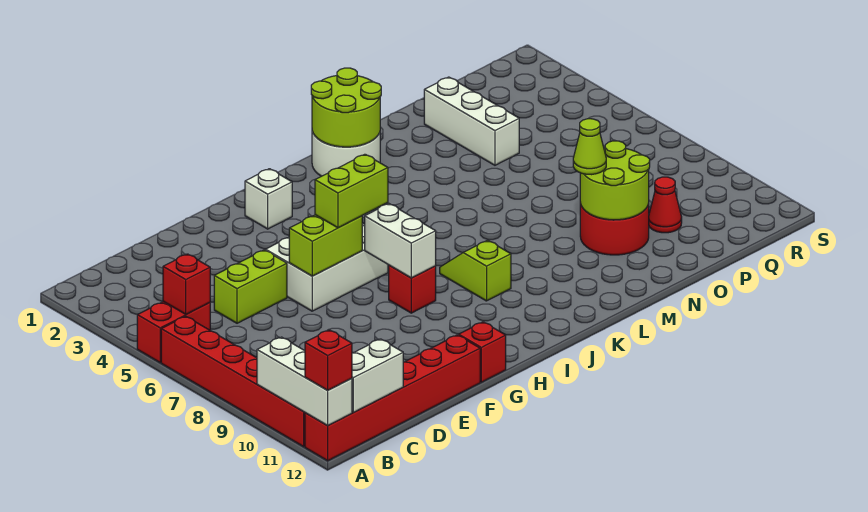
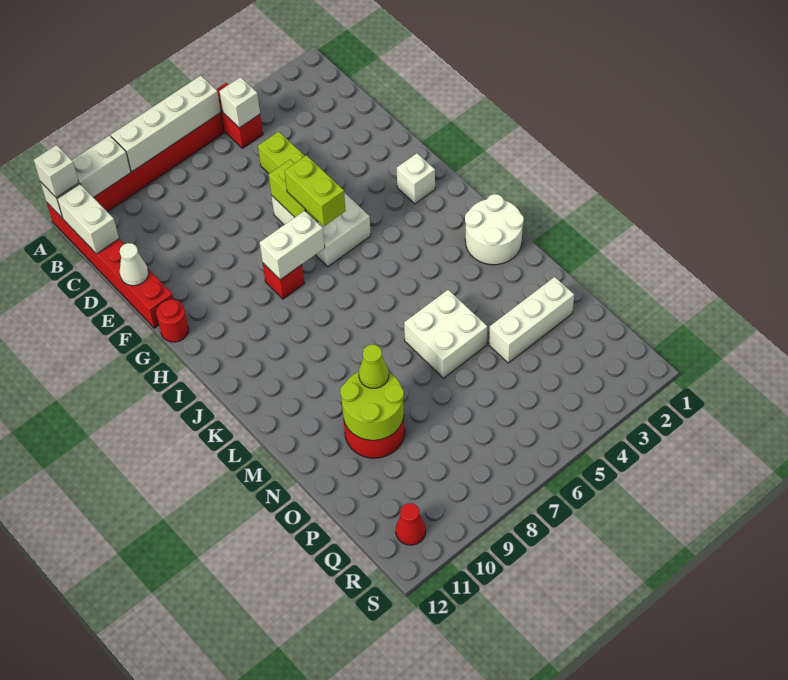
none -> white brick A6:A9 level 2
red brick A12 level 3 -> white brick A12 level 3
red brick B5 level 2 -> white brick B5 level 2
none -> white cone E12 level 2
red brick G12 level 1 -> red round brick G12 level 1
lime slope J8:J9 level 1 top 9 -> none
lime round brick K1:L2 level 2 -> none
none -> white brick M5:N6 level 1
red cone P10 level 1 -> red cone R11 level 1

